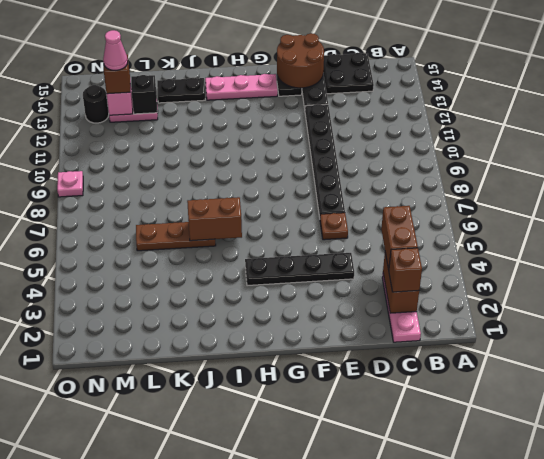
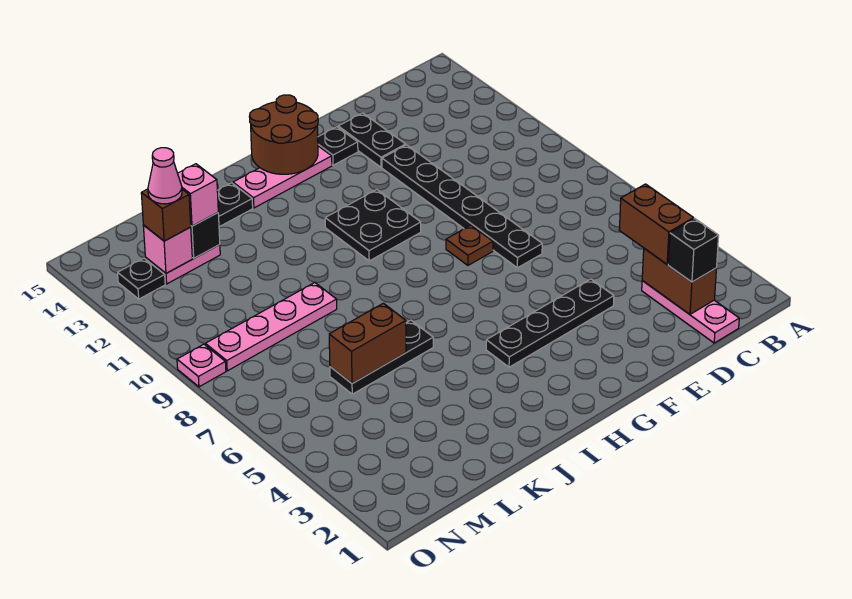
brown brick C2 level 3 -> black brick C2 level 3
black plate C14:D15 level 1 -> black plate G10:H11 level 1
brown plate E6 level 1 -> brown plate F8 level 1
brown round brick E14:F15 level 2 -> brown round brick G14:H15 level 2
brown brick I6:J6 level 2 -> brown brick K6:L6 level 2
brown plate J6:L6 level 1 -> black plate J6:L6 level 1
none -> pink plate K9:N9 level 1
none -> pink brick L13 level 3
black round brick N13 level 1 -> black plate N13 level 1

